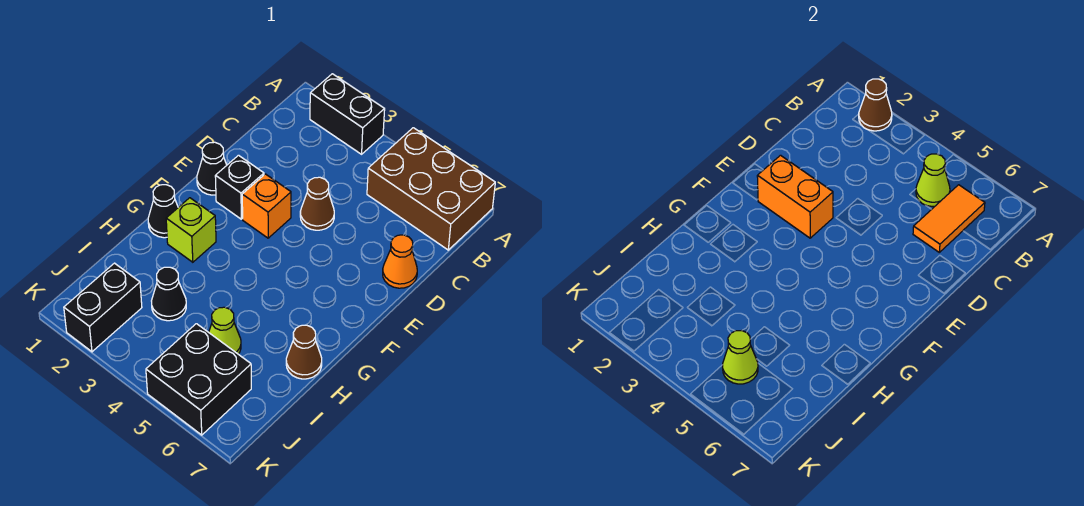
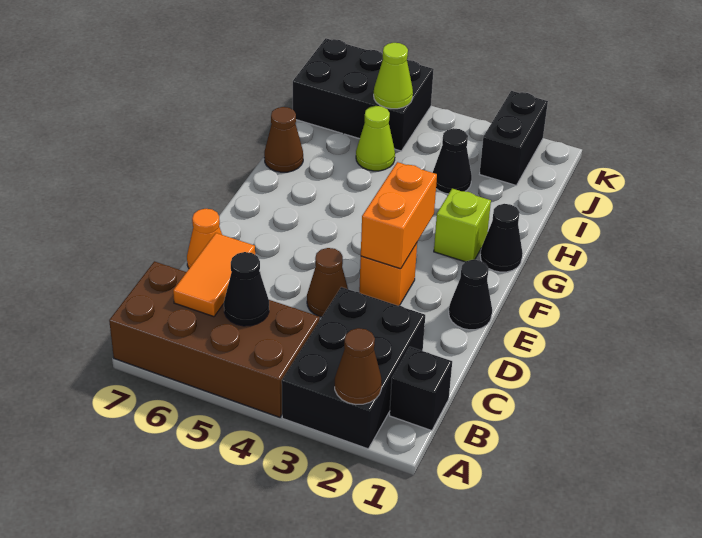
black brick A2:A3 level 1 -> black brick A2:C3 level 1
brown brick A5:B7 level 1 -> brown brick A4:B7 level 1
lime cone B5 level 2 -> black cone B5 level 2
black brick E2 level 1 -> black brick B1 level 1
orange brick E2:E3 level 2 -> orange brick E3:F3 level 2
black brick J5:K6 level 1 -> black brick J5:K7 level 1

